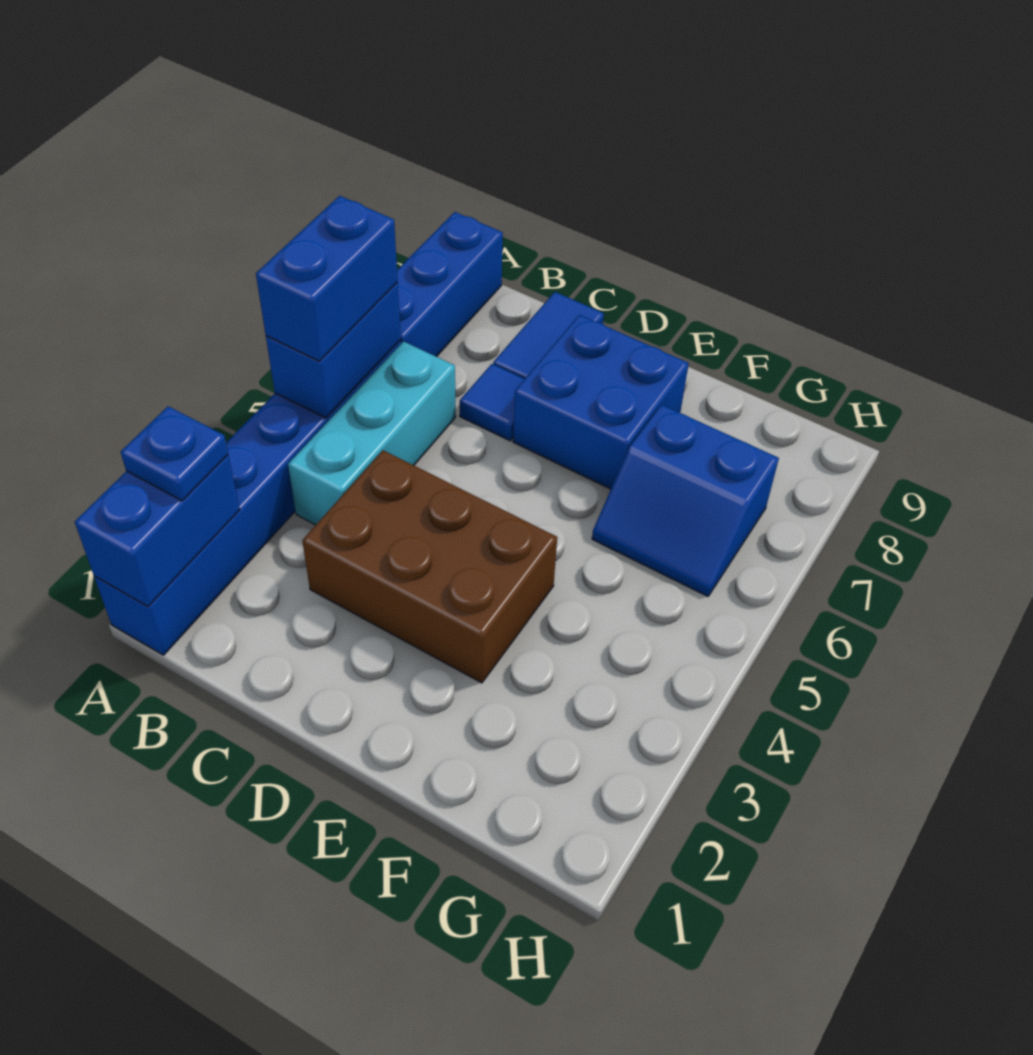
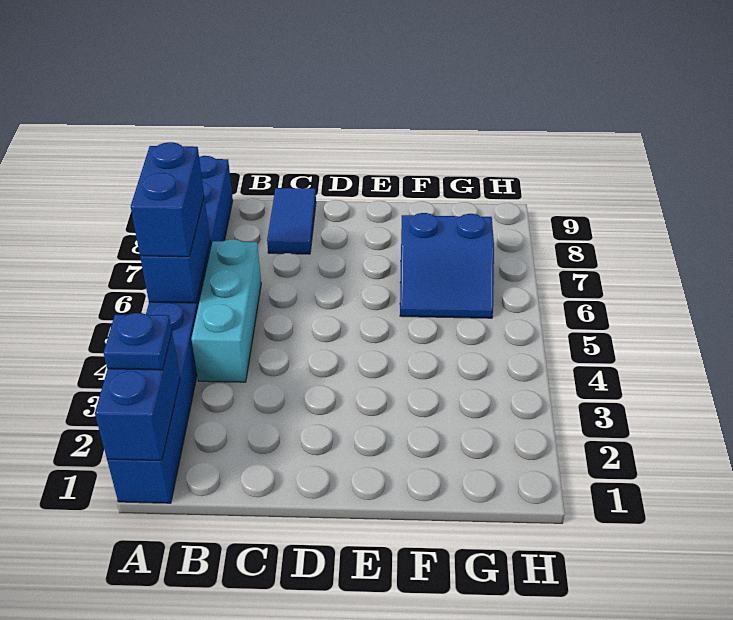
brown brick C3:E4 level 1 -> none
blue tile C7 level 1 -> none
blue brick D7:E8 level 1 -> none

